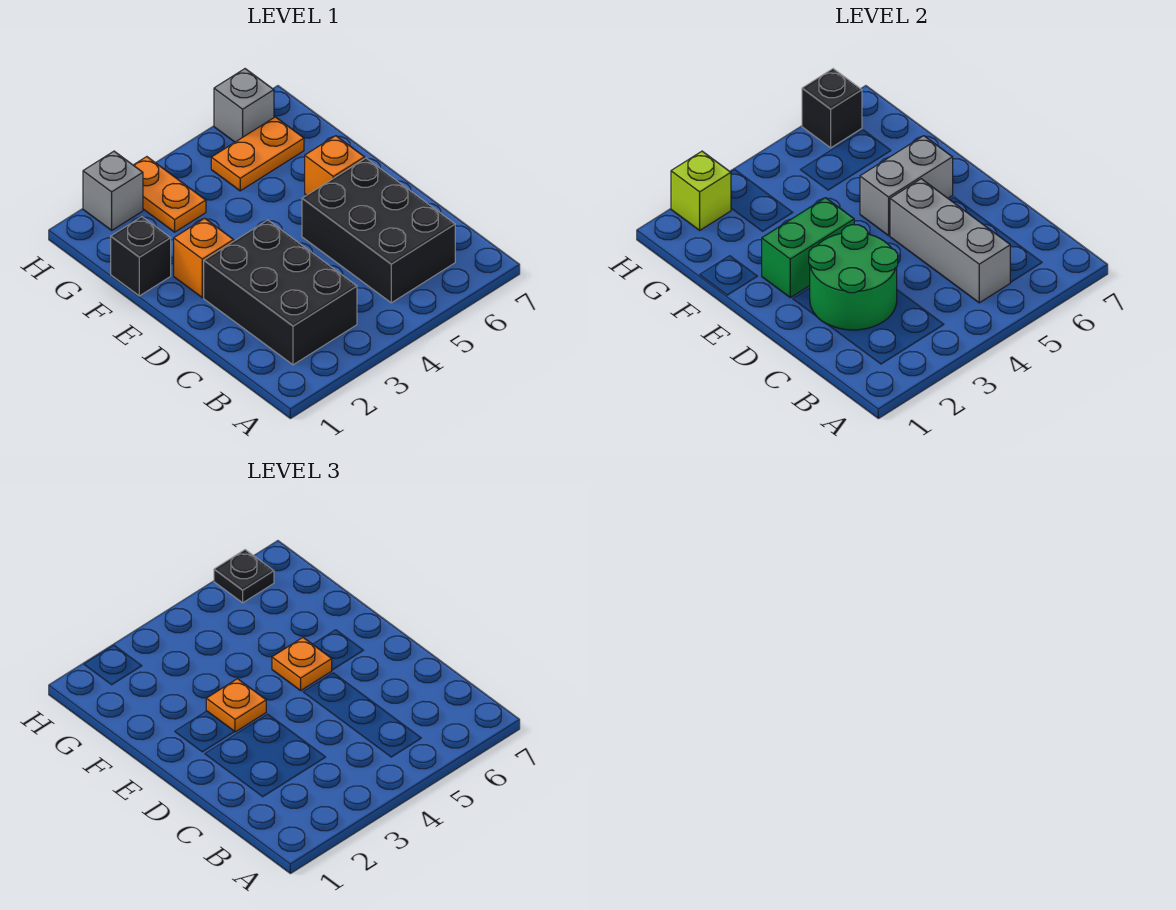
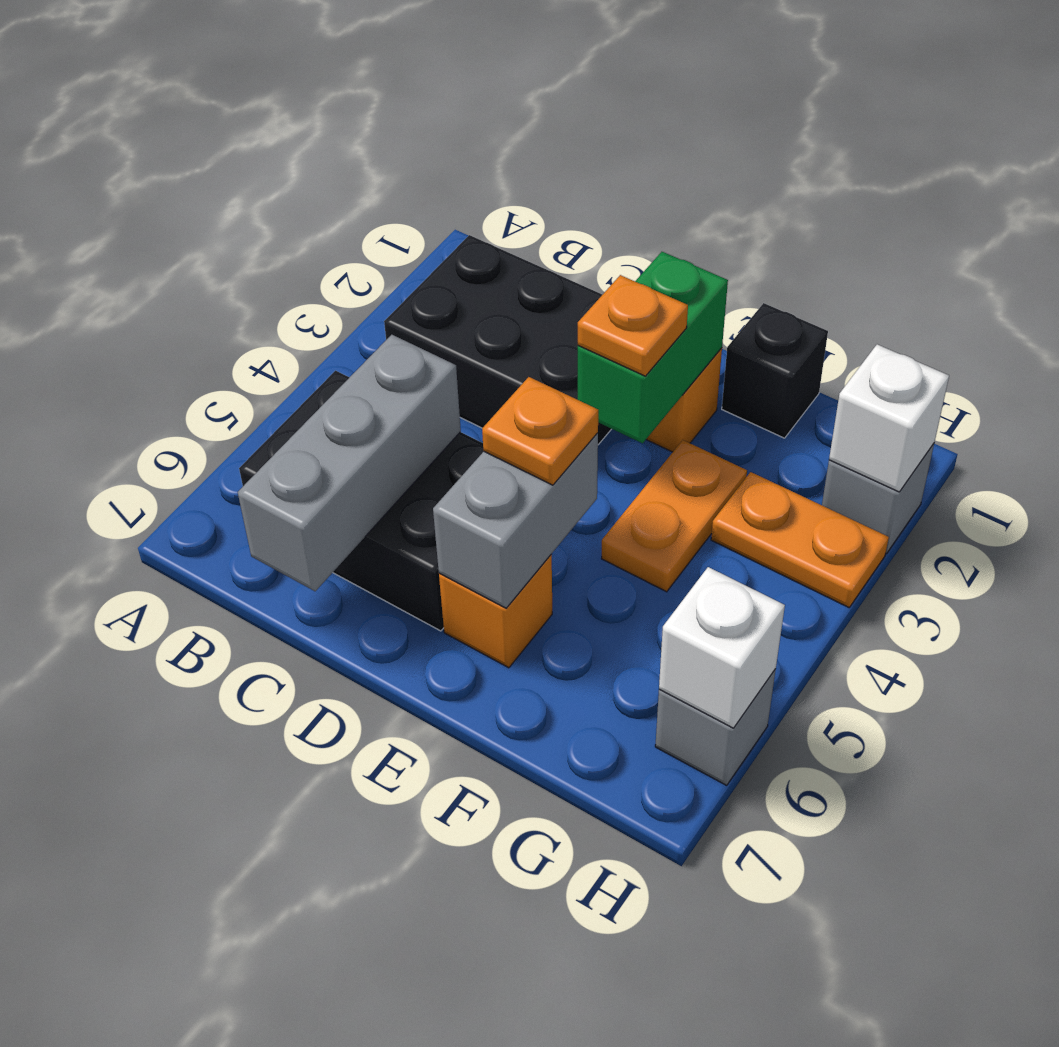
grey brick B5:D5 level 2 -> grey brick C5:C7 level 2
green round brick C2:D3 level 2 -> none
orange plate G5:G6 level 1 -> orange plate F3:F4 level 1
lime brick H2 level 2 -> white brick H2 level 2
black brick H6 level 2 -> white brick H6 level 2
black plate H6 level 3 -> none

